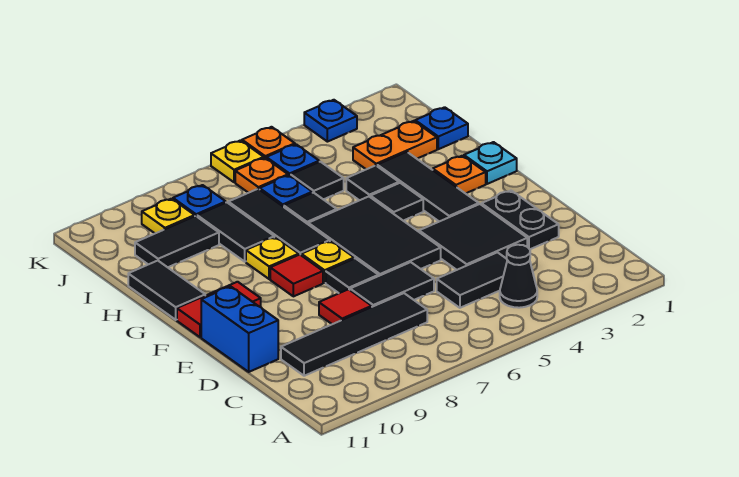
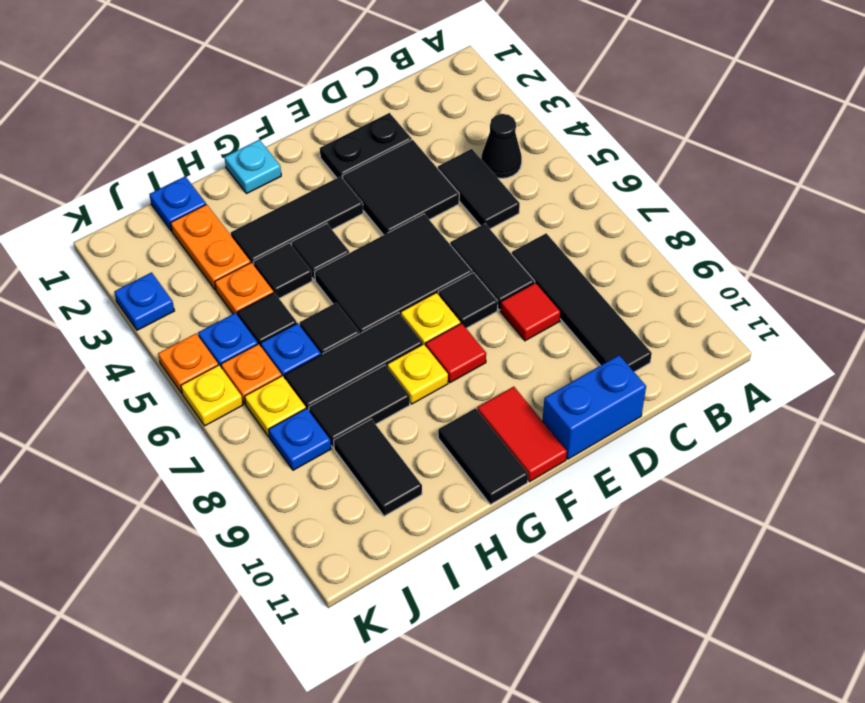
orange plate G2 level 1 -> orange plate I4 level 1
black tile G11:H11 level 1 -> black tile G10:G11 level 1
yellow plate J9 level 1 -> yellow plate J7 level 1

